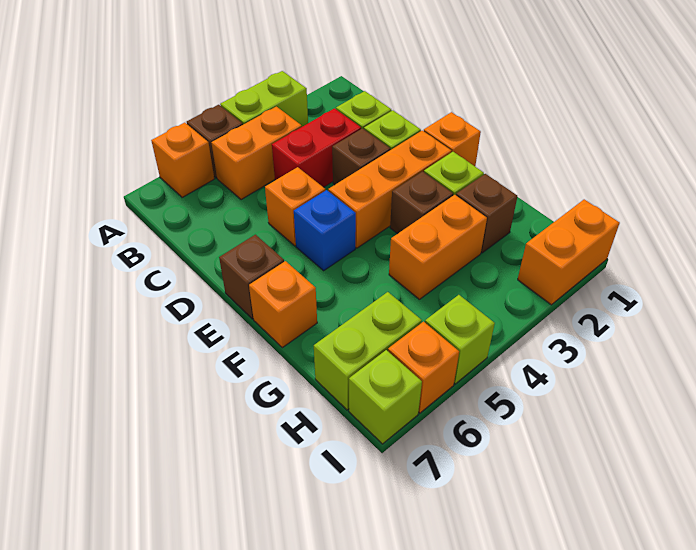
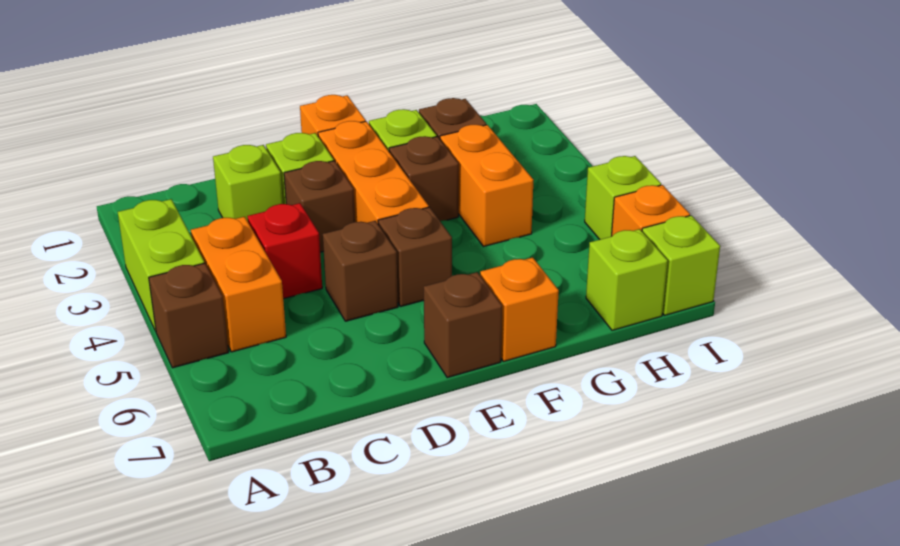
orange brick A6 level 1 -> none
red brick C3:C4 level 1 -> red brick C4 level 1
orange brick D5 level 1 -> brown brick D5 level 1
blue brick E5 level 1 -> brown brick E5 level 1
lime brick H6:H7 level 1 -> lime brick H7 level 1
orange brick I1:I2 level 1 -> none

